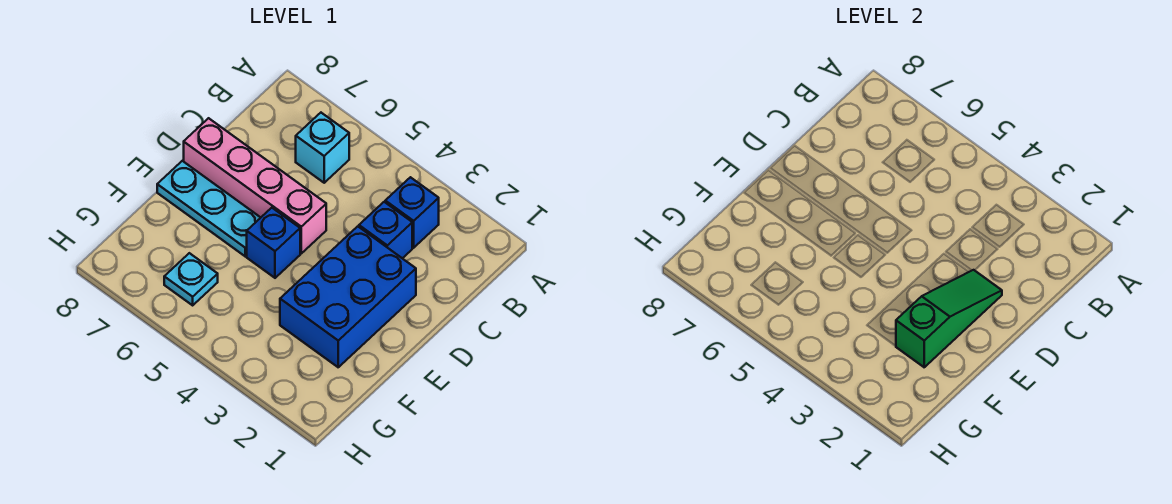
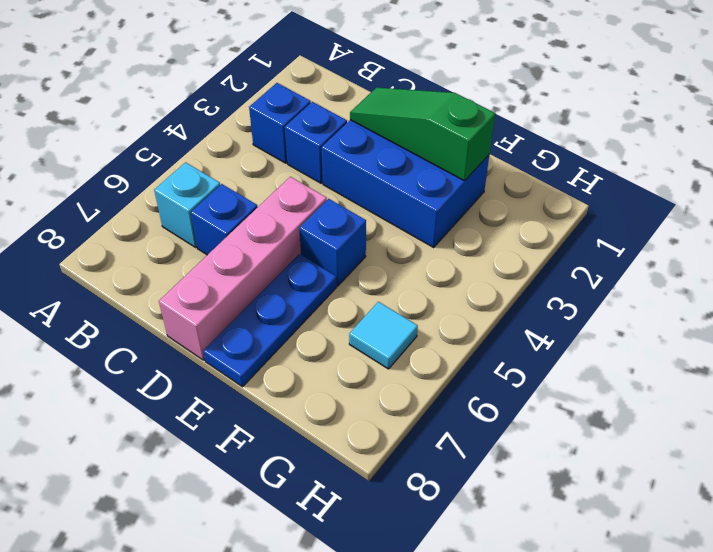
none -> blue brick C6 level 1
cyan plate E6:E8 level 1 -> blue plate E6:E8 level 1
cyan plate G6 level 1 -> cyan tile G6 level 1

